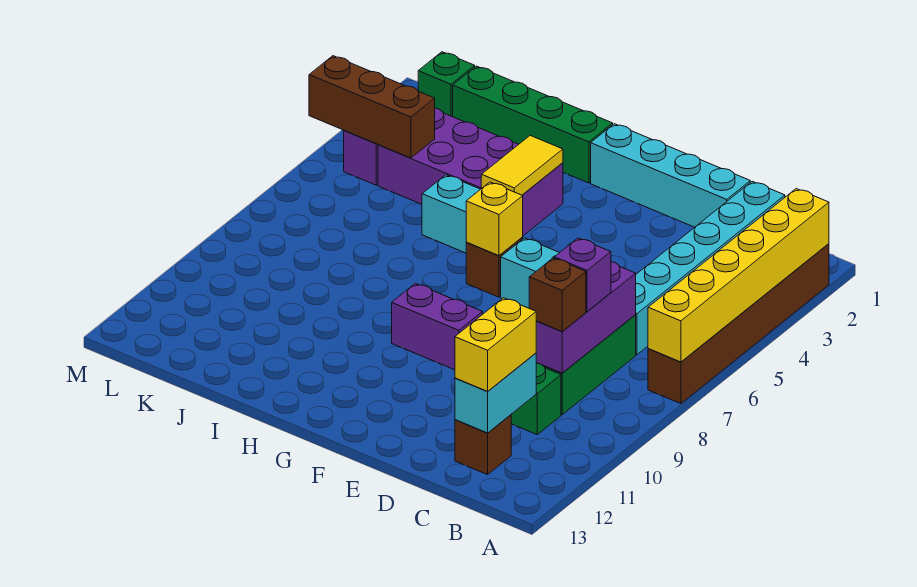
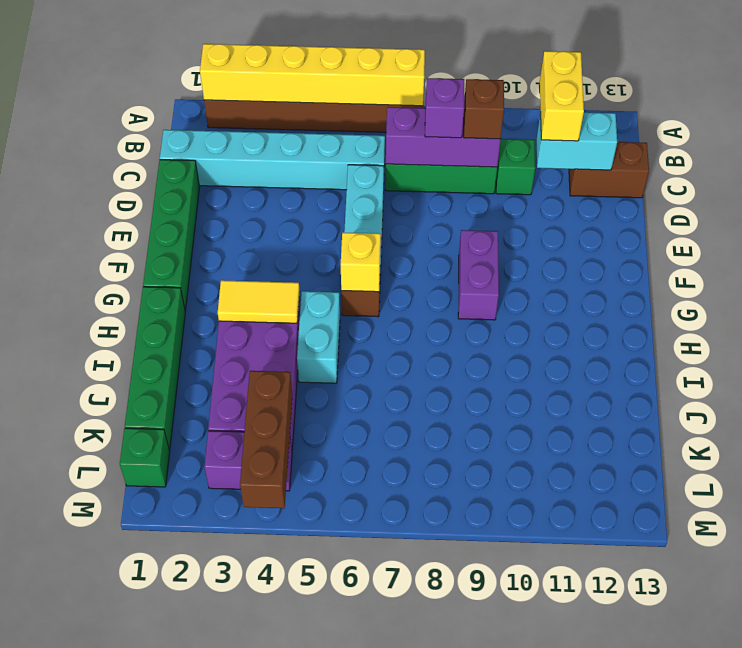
yellow brick C11:C12 level 3 -> yellow brick B11:C11 level 3
brown brick C12 level 1 -> brown brick C12:C13 level 1
cyan brick D1:G1 level 1 -> green brick D1:G1 level 1

